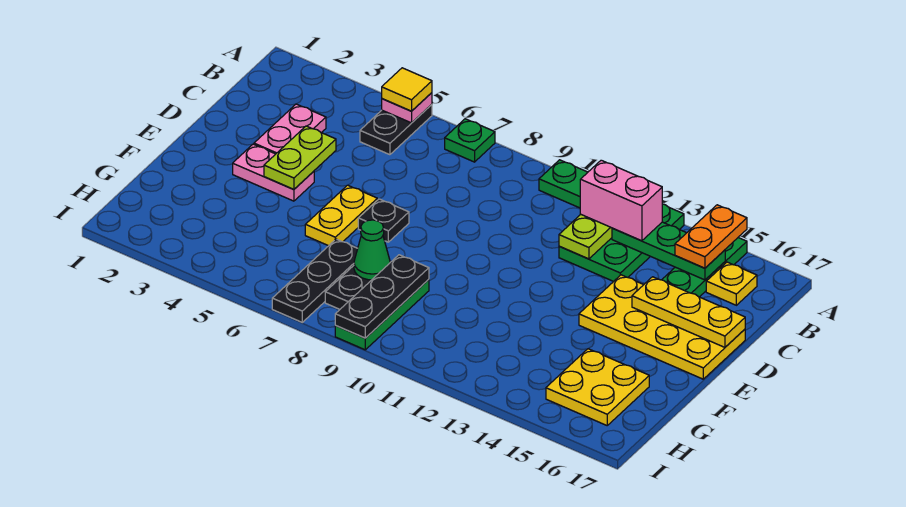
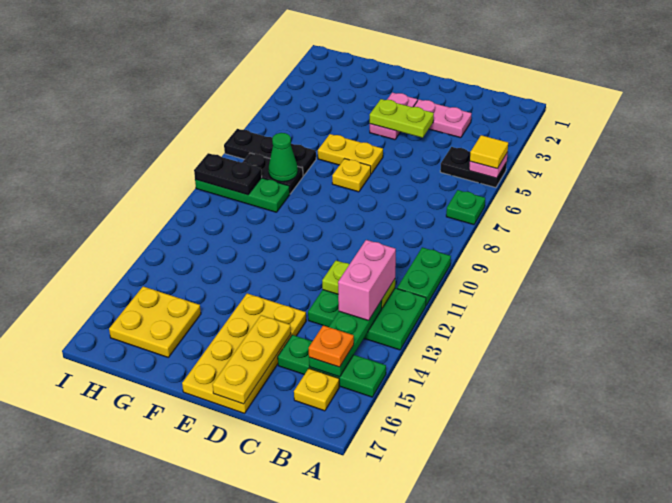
orange plate A15:B15 level 3 -> orange plate B15 level 3
black plate E7 level 1 -> yellow plate E7 level 1
black plate G9:I9 level 2 -> black plate H9:I9 level 2

